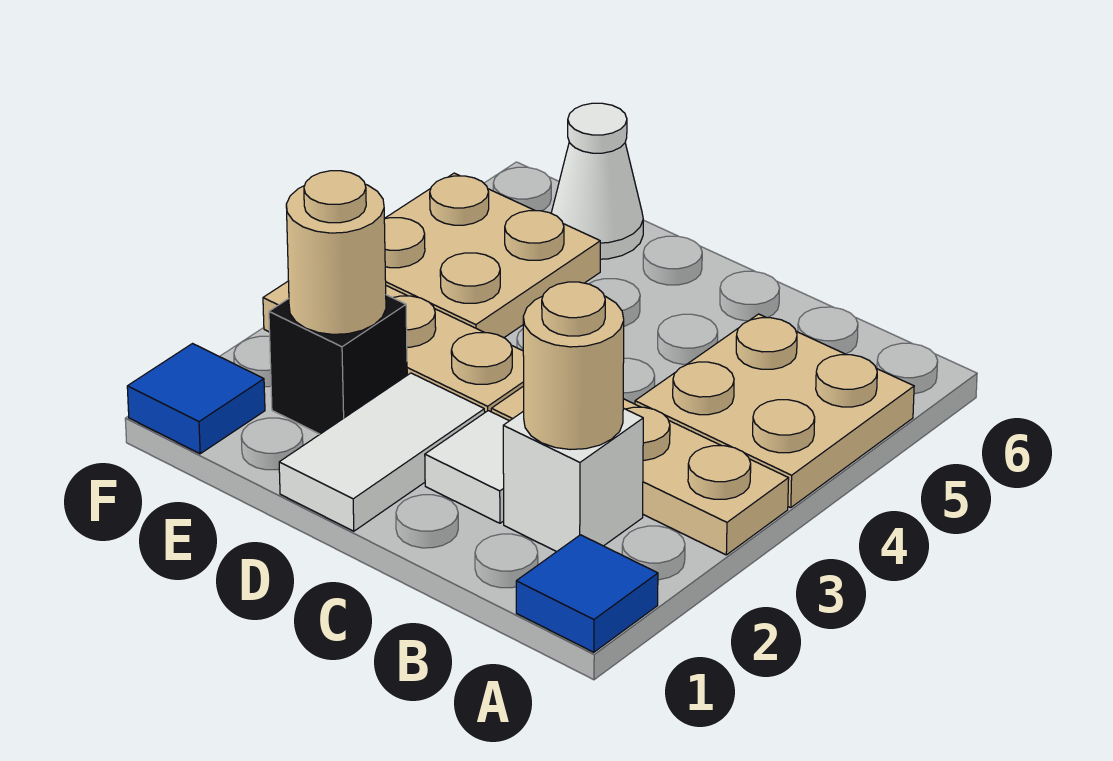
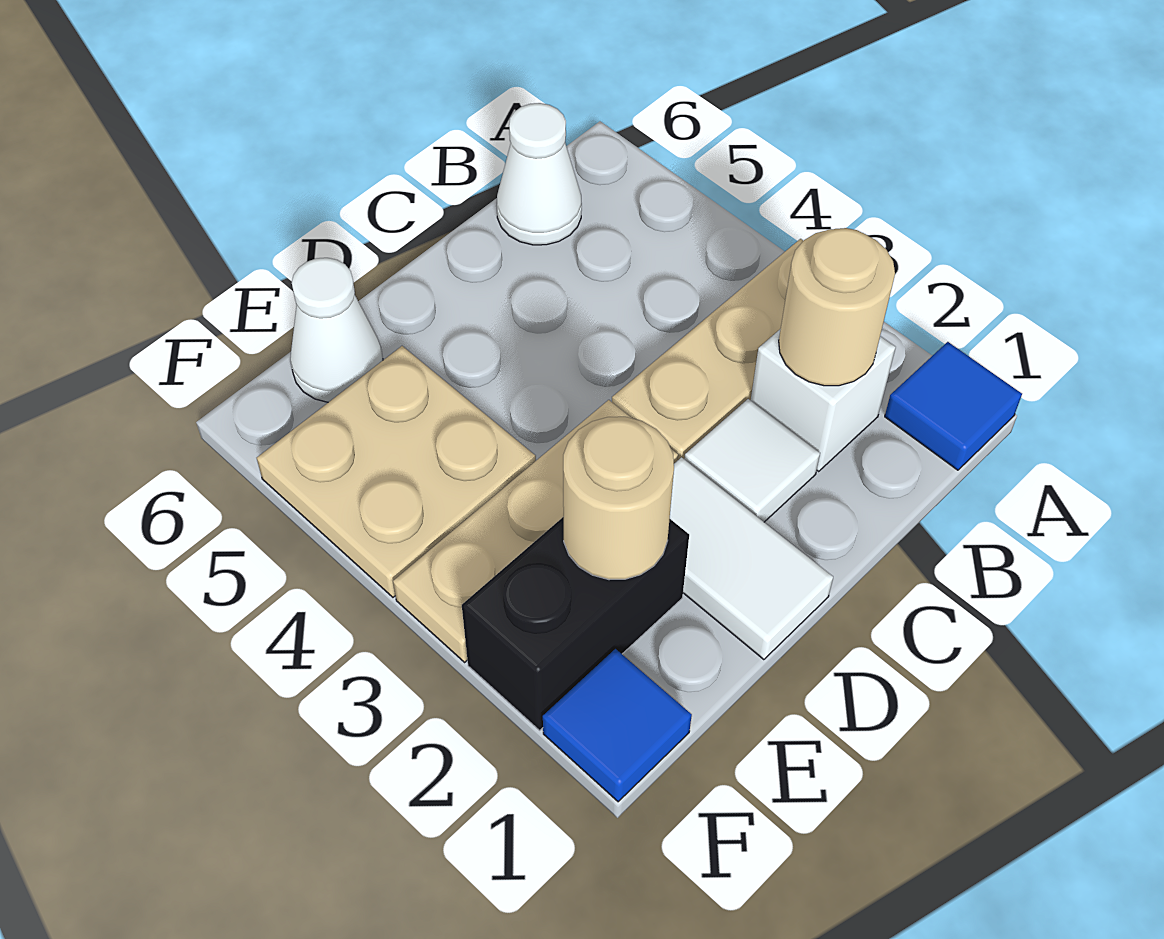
tan plate A4:B5 level 1 -> none
none -> white cone B6 level 1
black brick E2 level 1 -> black brick E2:F2 level 1

